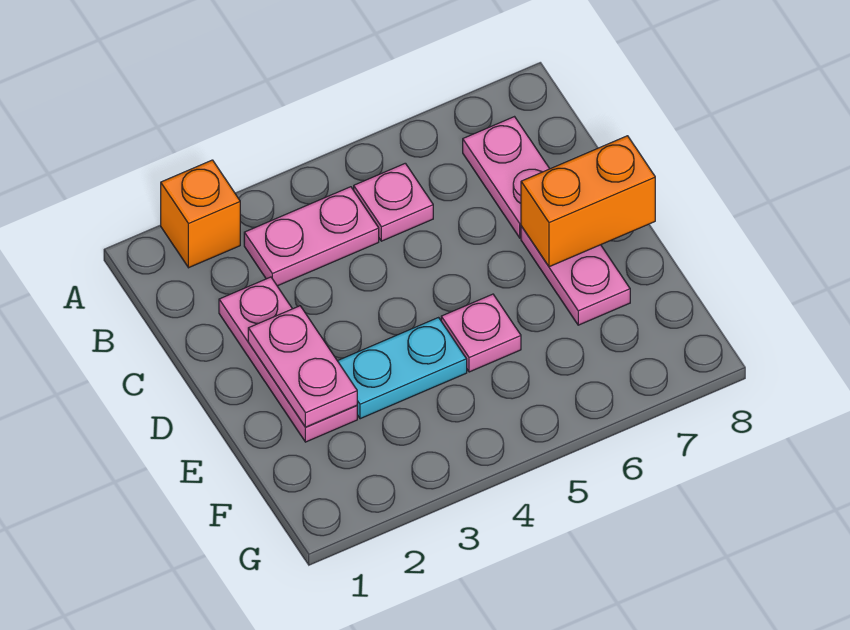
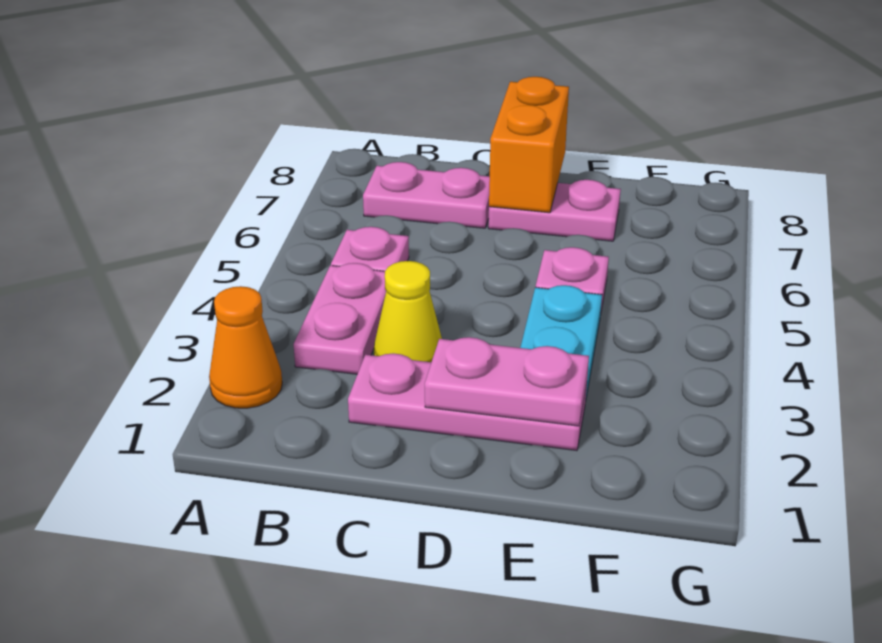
orange brick A2 level 1 -> orange cone A2 level 1
none -> yellow cone C3 level 1

